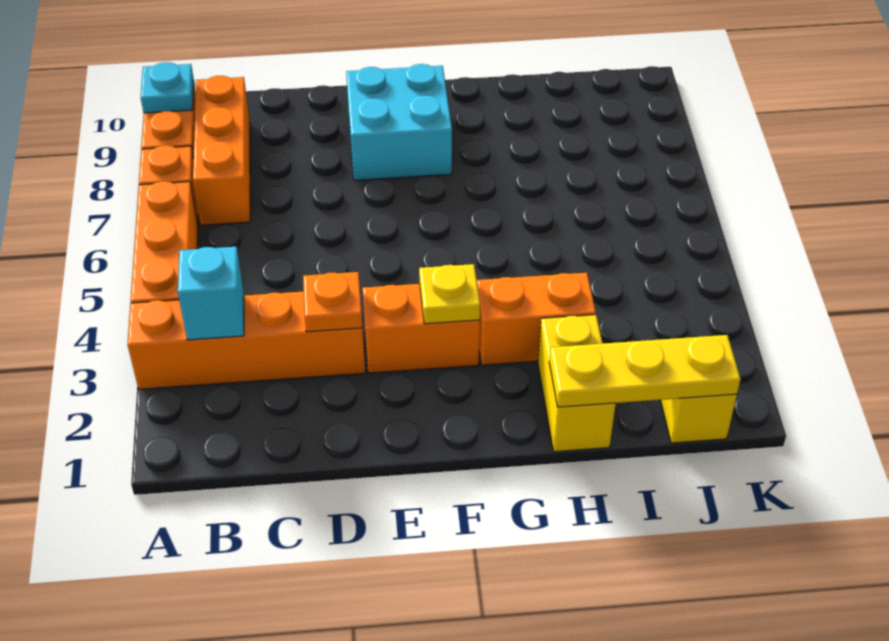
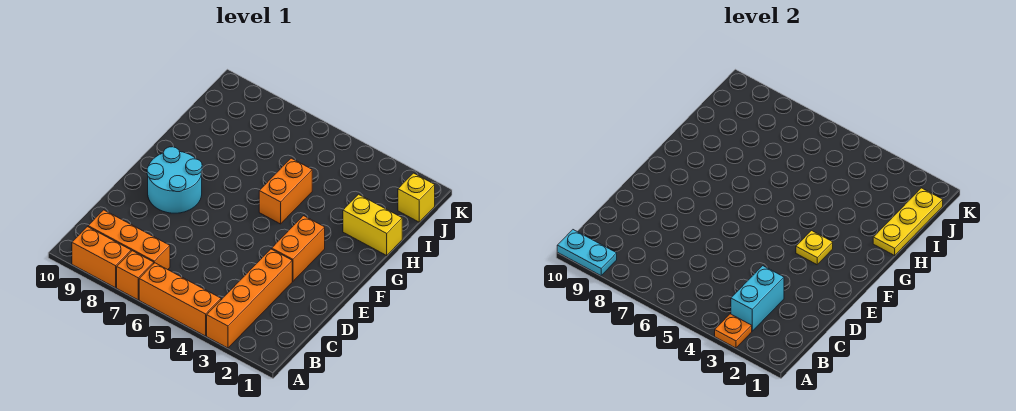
cyan plate A9 level 2 -> cyan plate A9:A10 level 2
cyan brick B3 level 2 -> cyan brick B3:C3 level 2
orange plate D3 level 2 -> orange plate A3 level 2
cyan brick E8:F9 level 1 -> cyan round brick E8:F9 level 1
orange brick G3:H3 level 1 -> orange brick G5:H5 level 1

